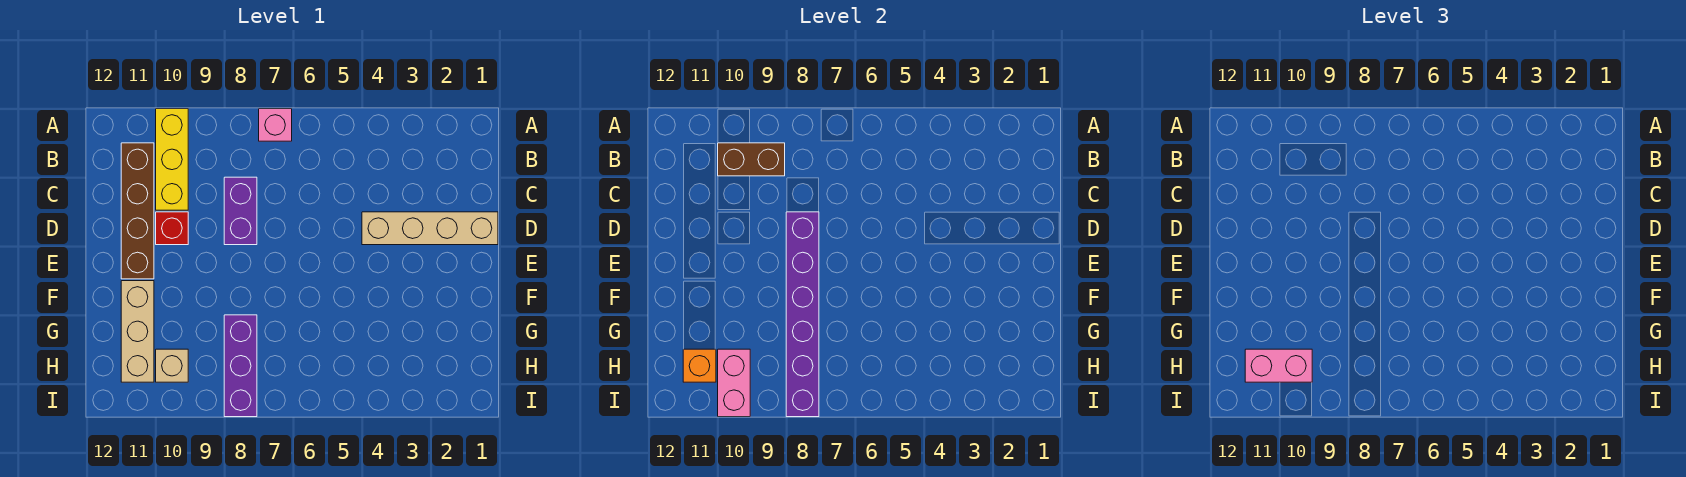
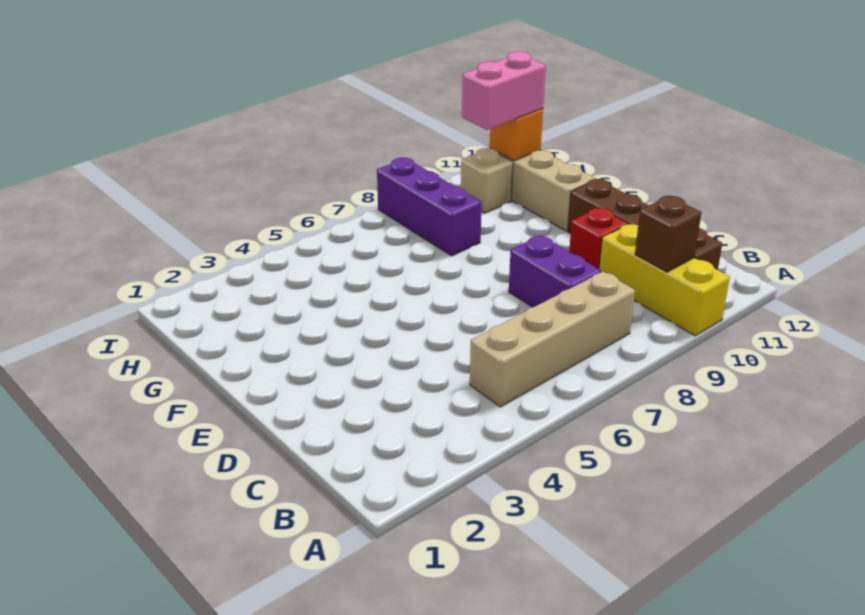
pink brick A7 level 1 -> none
brown brick B9:B10 level 2 -> brown brick B10 level 2
tan brick D1:D4 level 1 -> tan brick B5:B8 level 1
purple brick D8:I8 level 2 -> none
pink brick H10:I10 level 2 -> none

